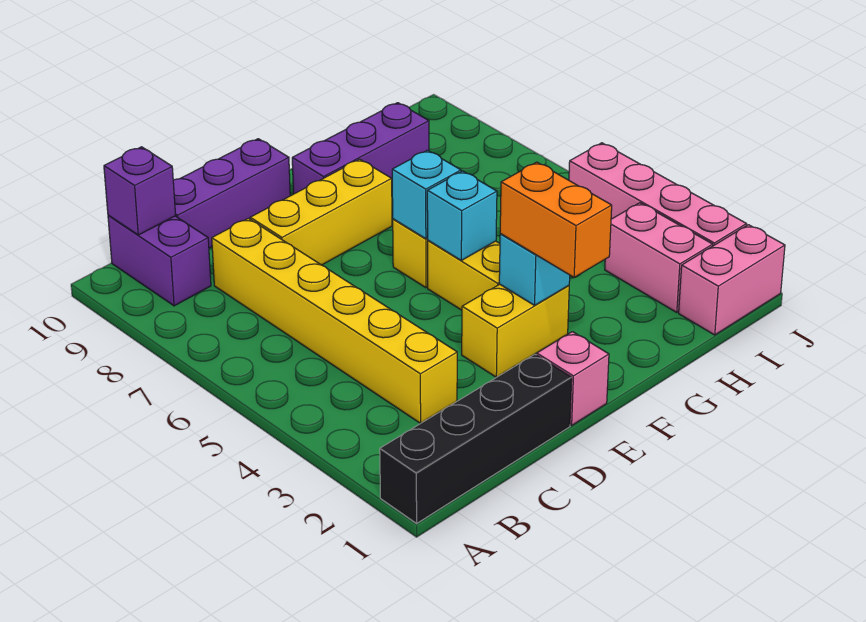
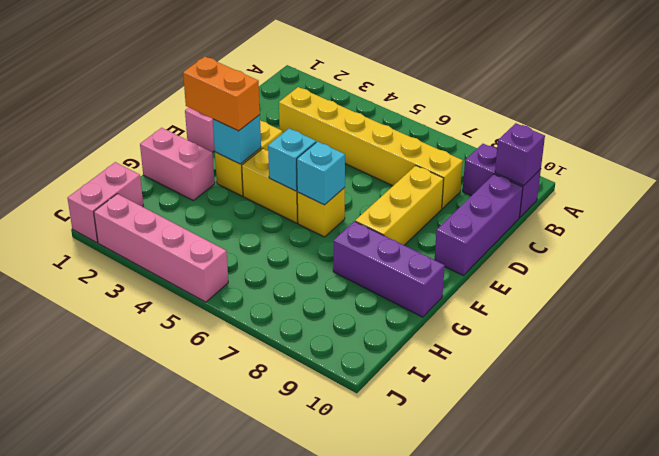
black brick A1:D1 level 1 -> none
purple brick F9:H9 level 1 -> purple brick G8:G10 level 1
pink brick I2:I3 level 1 -> pink brick G1:G2 level 1

